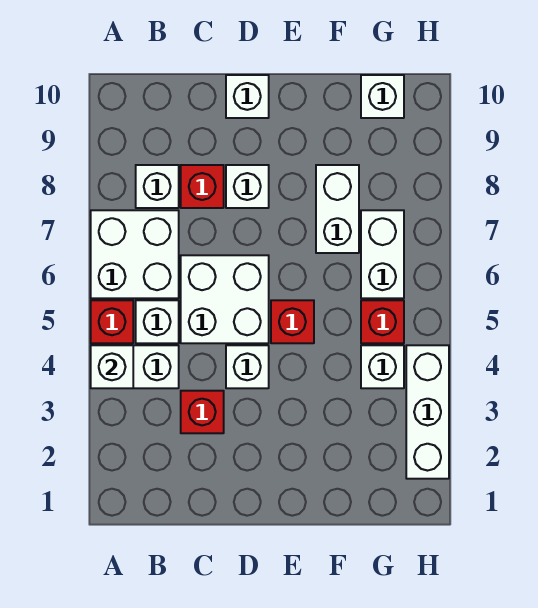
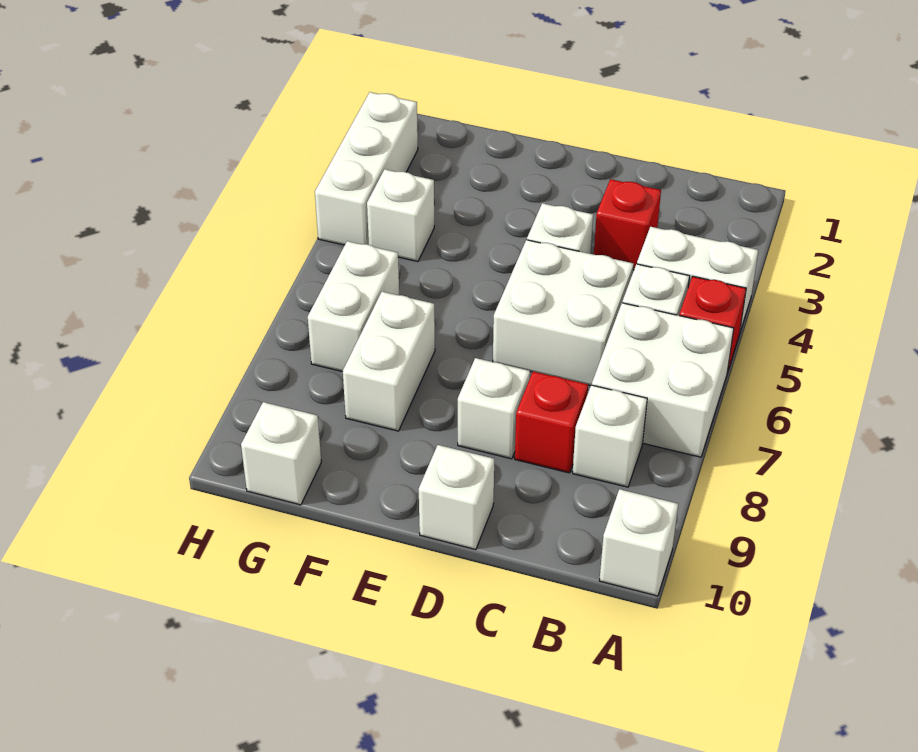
white brick A4 level 2 -> white brick A10 level 1
red brick E5 level 1 -> none
red brick G5 level 1 -> none

